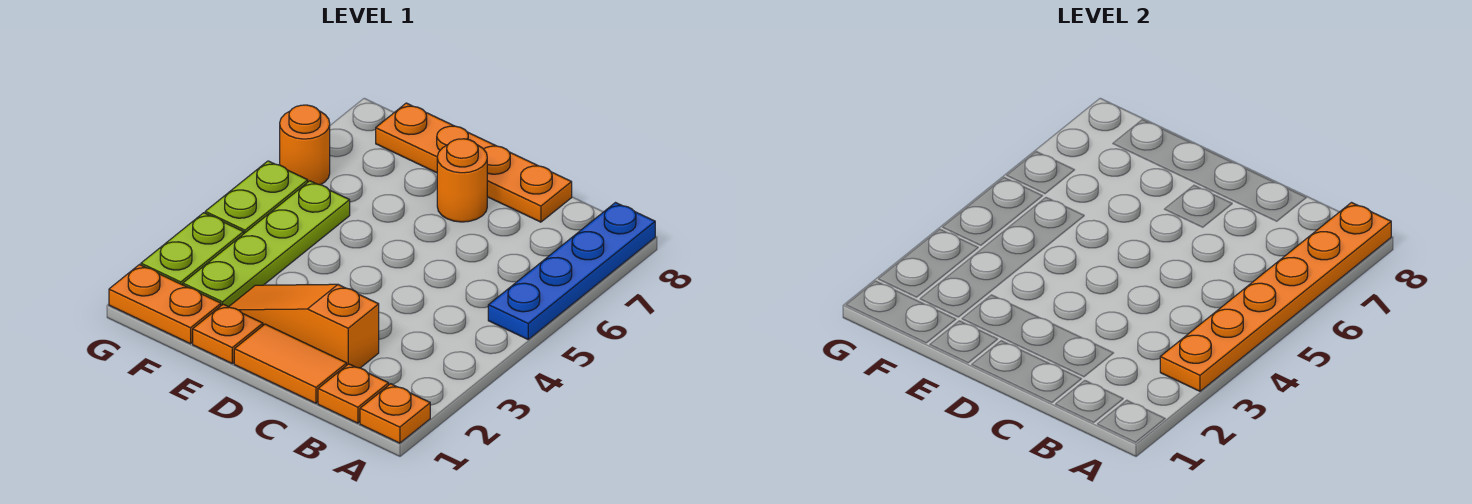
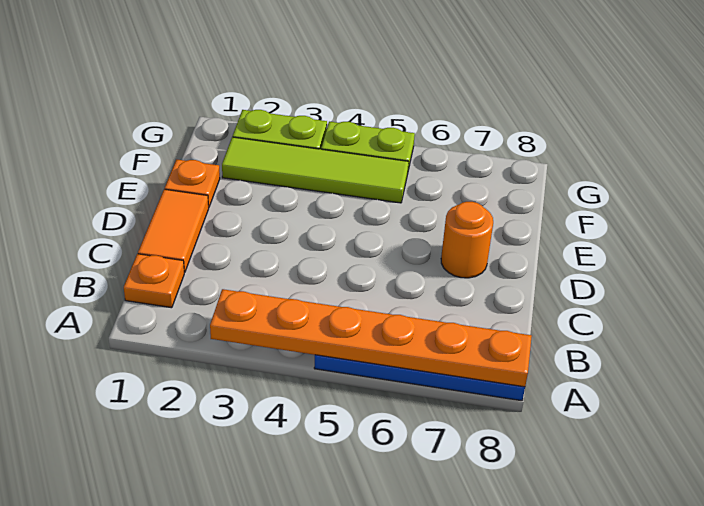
orange plate A1 level 1 -> none
orange slope C2:E2 level 1 top C -> none
orange plate C8:F8 level 1 -> none
orange plate F1:G1 level 1 -> none
lime plate F2:F5 level 1 -> lime tile F2:F5 level 1
orange round brick G6 level 1 -> none

